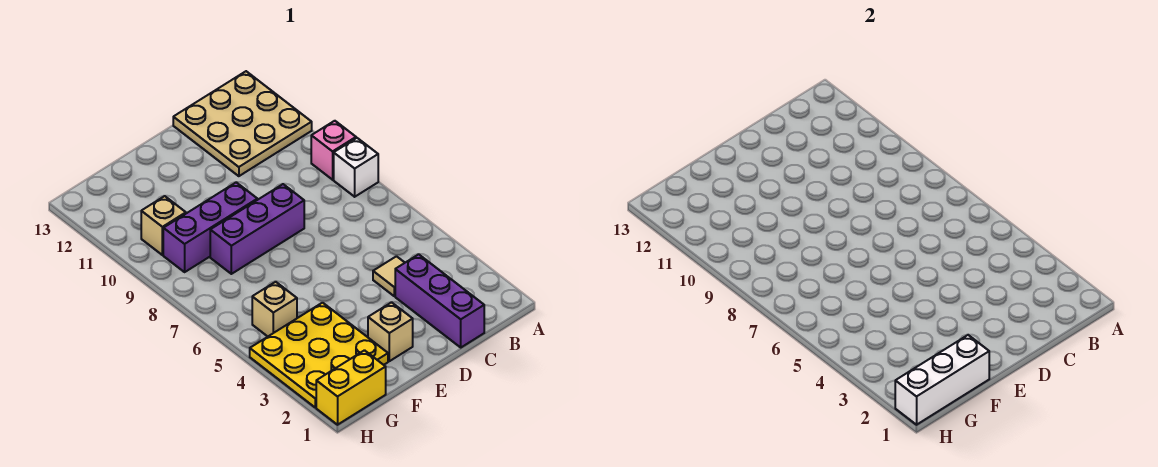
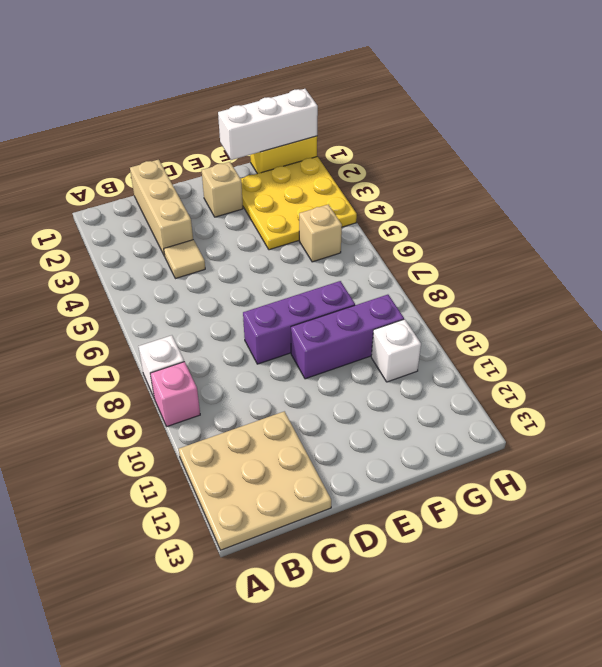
purple brick C1:C3 level 1 -> tan brick C1:C3 level 1
tan brick G10 level 1 -> white brick G10 level 1

